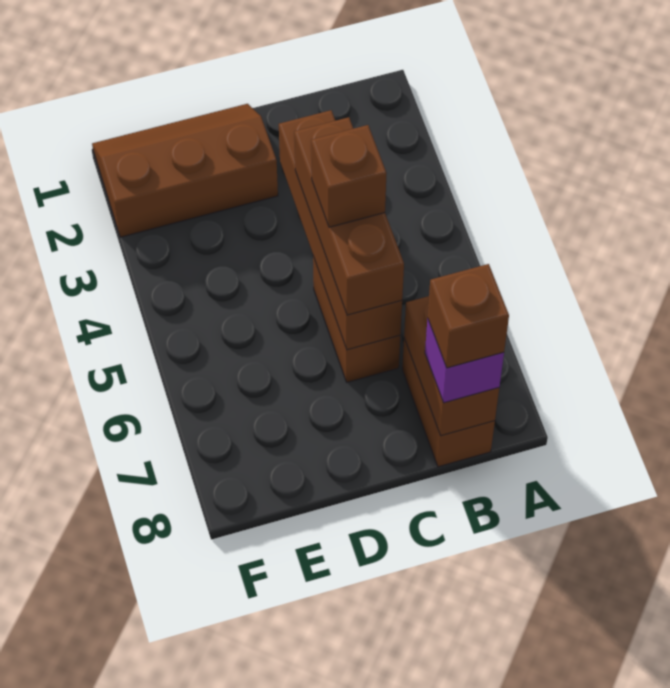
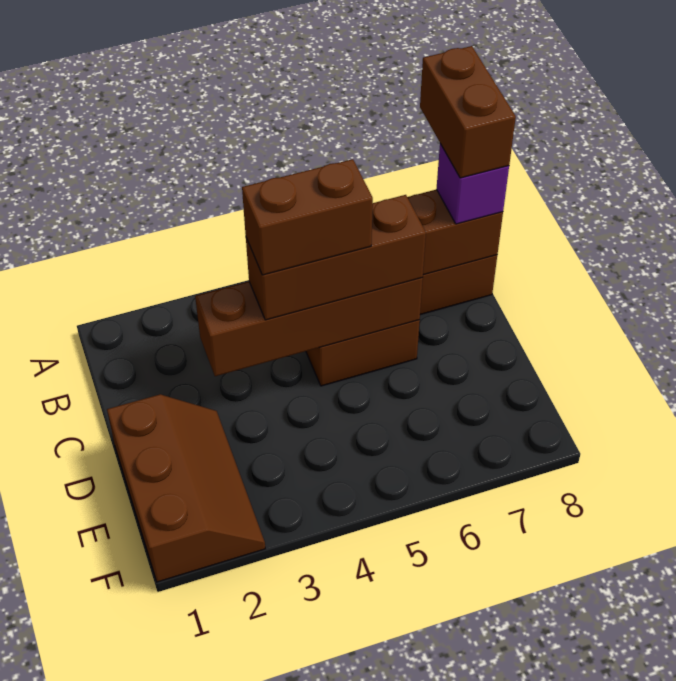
brown brick B8 level 4 -> brown brick A8:B8 level 4
brown brick C5 level 4 -> brown brick C4:C5 level 4
brown slope D1:F2 level 1 top 2 -> brown slope D1:F2 level 1 top 1

